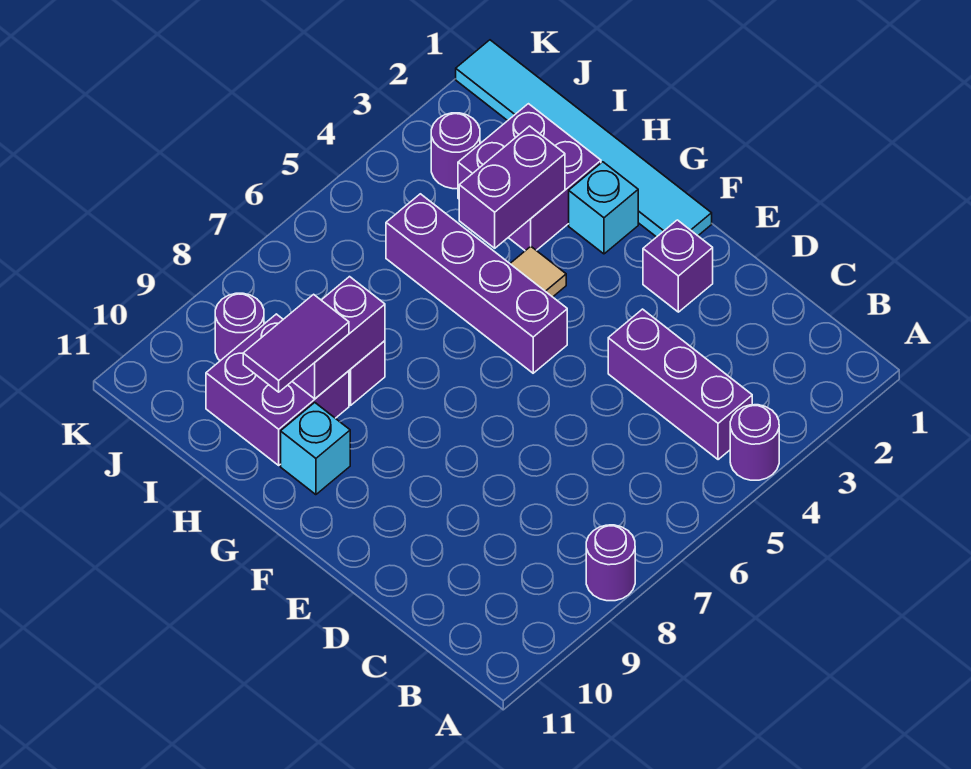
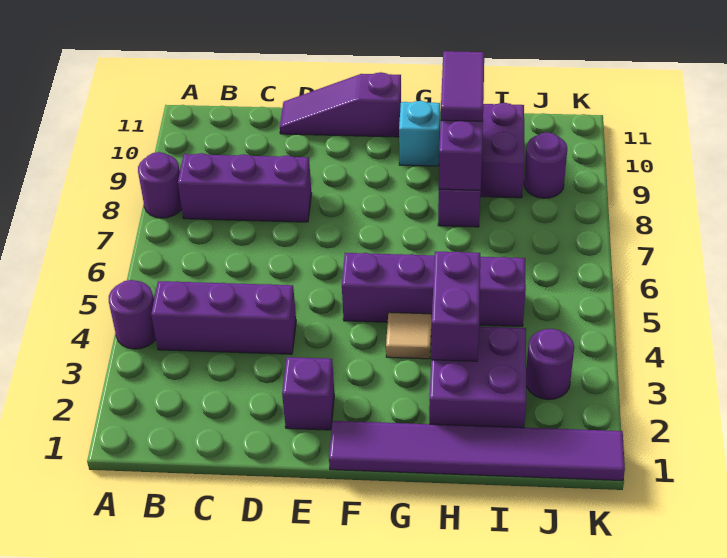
none -> purple brick B8:D8 level 1
none -> purple slope D11:F11 level 1 top F
cyan tile F1:K1 level 1 -> purple tile F1:K1 level 1
cyan brick G2 level 1 -> none

